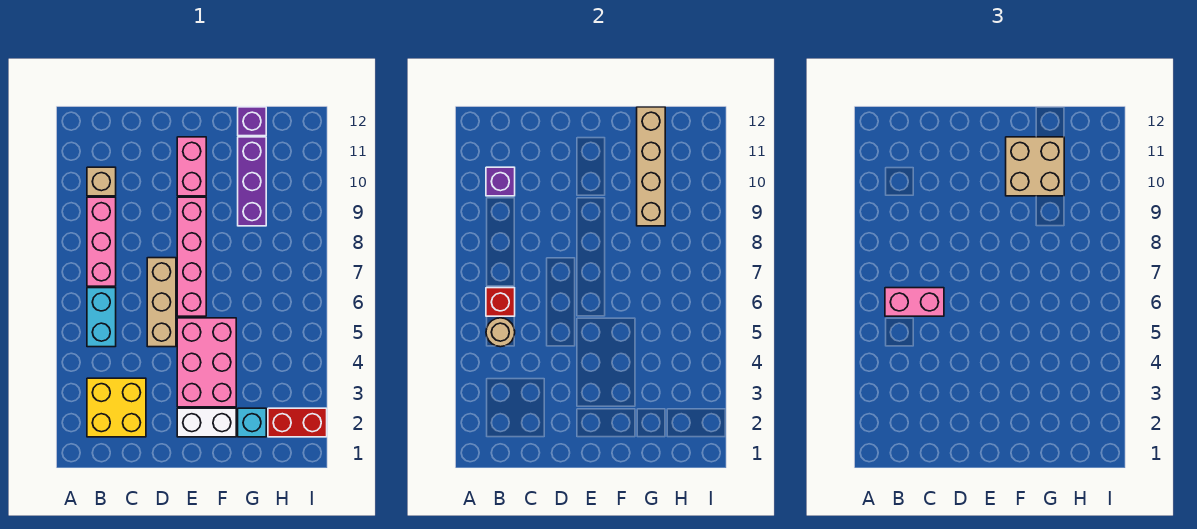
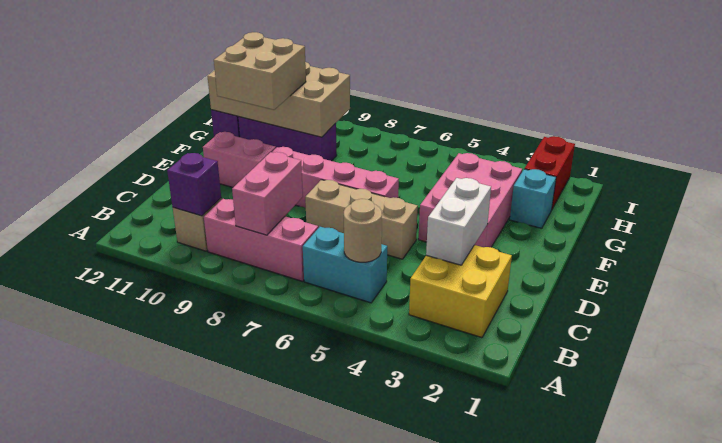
red brick B6 level 2 -> none
pink brick B6:C6 level 3 -> pink brick B8:C8 level 2
white brick E2:F2 level 1 -> white brick C3:D3 level 2
pink brick E3:F5 level 1 -> pink brick E3:G4 level 1
tan brick G9:G12 level 2 -> tan brick G9:H12 level 2

